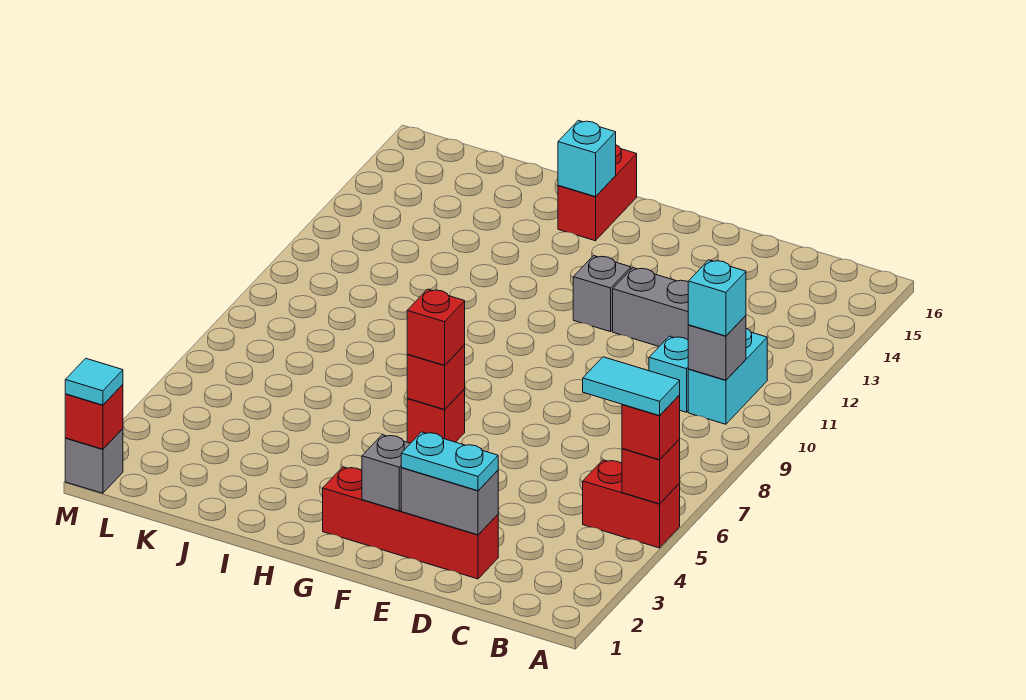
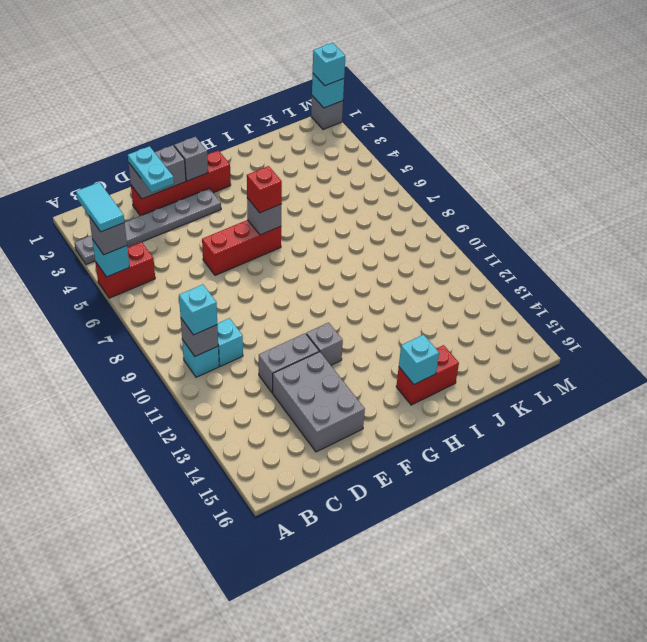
none -> grey plate A3:F3 level 1
red brick A5 level 2 -> cyan brick A5 level 2
red brick A5 level 3 -> grey brick A5 level 3
cyan tile A5:B5 level 4 -> cyan tile A4:A5 level 4
cyan brick B10:B11 level 1 -> cyan brick B10 level 1
cyan plate D2:E2 level 3 -> cyan plate D2:D3 level 3
none -> grey brick D13:E15 level 1
red brick G6 level 1 -> red brick E6:G6 level 1
red brick G6 level 2 -> grey brick G6 level 2
red brick H15:H16 level 1 -> red brick H15:I15 level 1
red brick M1 level 2 -> cyan brick M1 level 2
cyan tile M1 level 3 -> cyan brick M1 level 3

